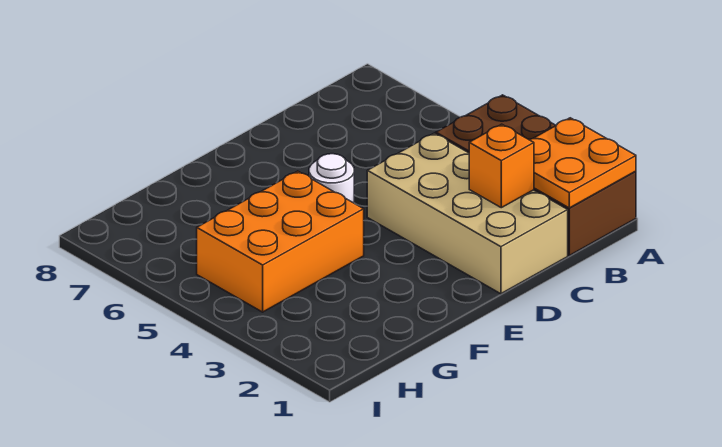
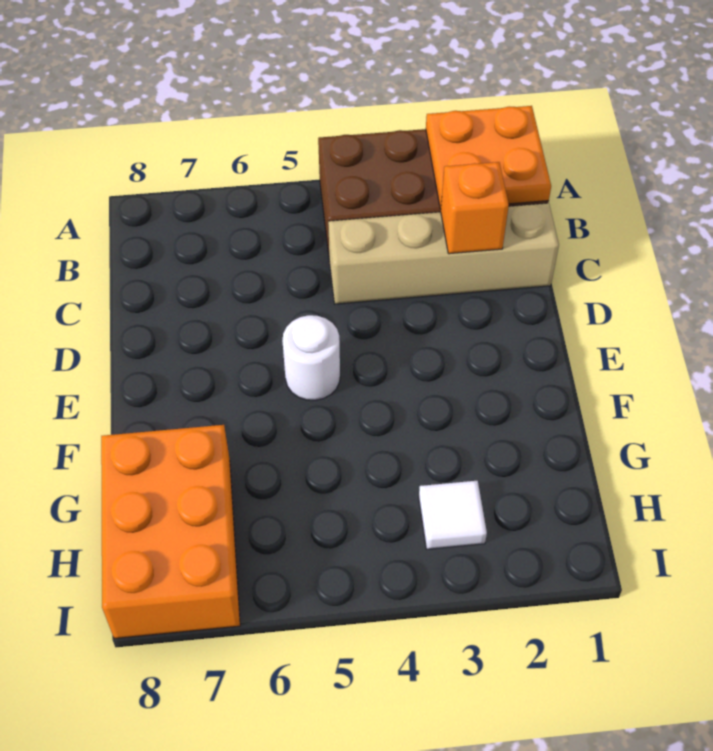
tan brick C1:D4 level 1 -> tan brick C1:C4 level 1
orange brick F4:H5 level 1 -> orange brick G7:I8 level 1
none -> white tile H3 level 1

